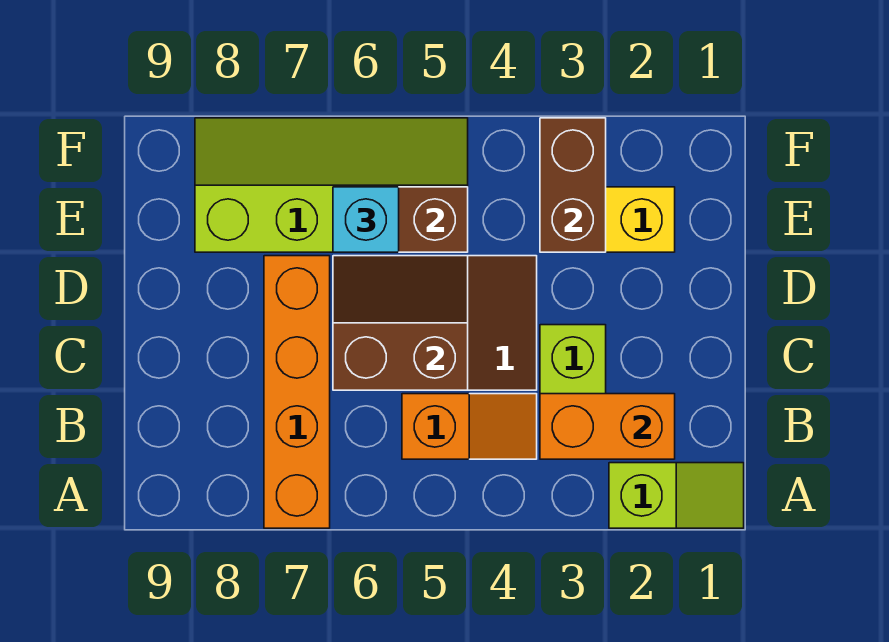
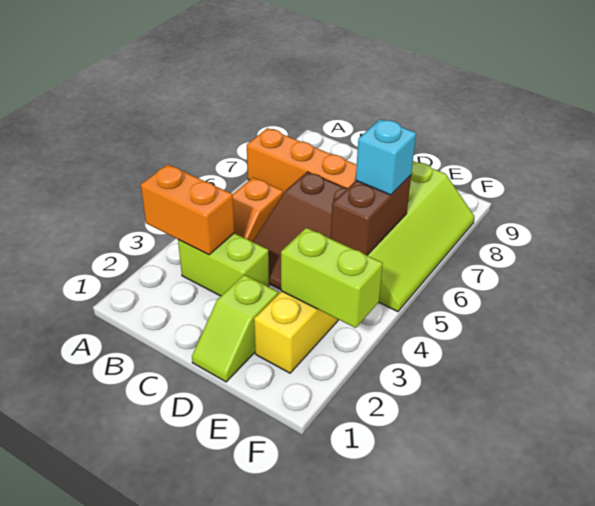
lime slope A1:A2 level 1 top 2 -> lime slope D1:D2 level 1 top 2
orange brick B2:B3 level 2 -> orange brick A3:B3 level 2
brown slope C5:D6 level 2 top C -> none
brown brick E3:F3 level 2 -> lime brick E3:F3 level 2

